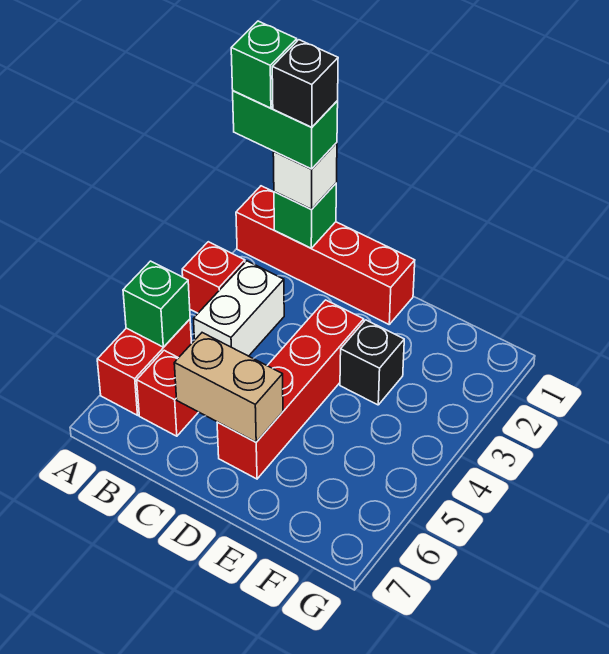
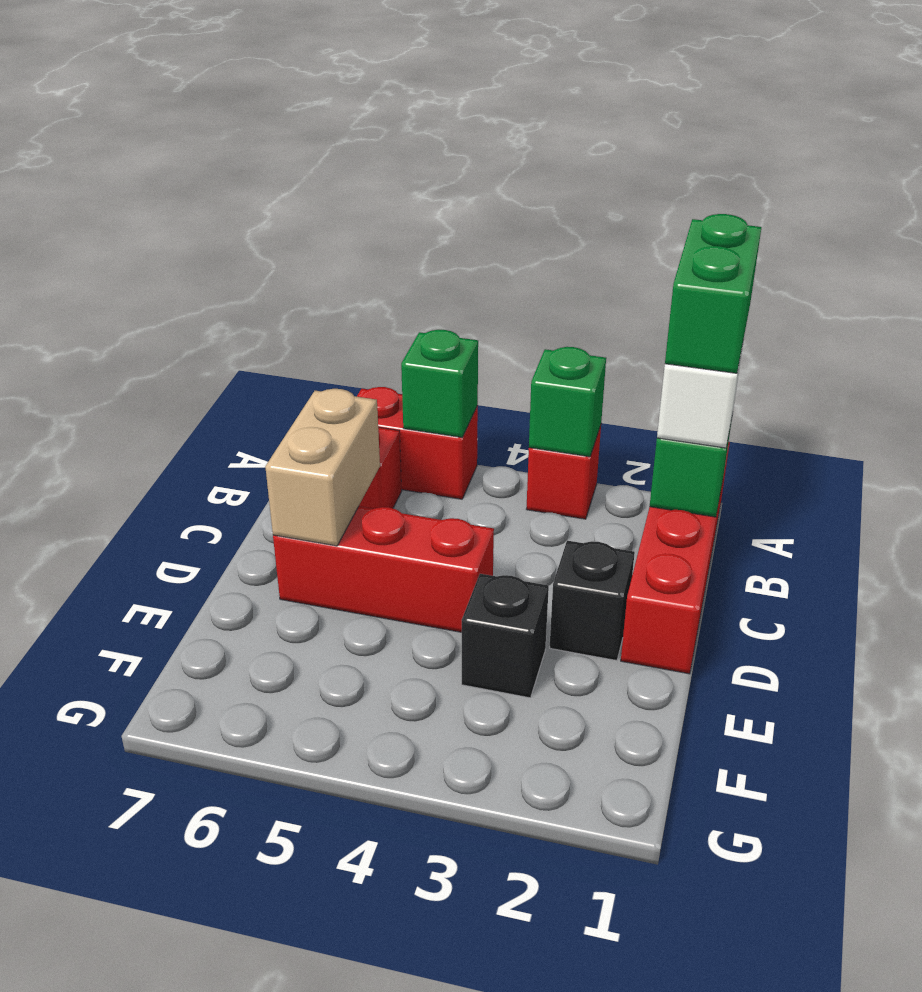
green brick A1 level 5 -> green brick A3 level 2
black brick B1 level 5 -> black brick D2 level 1
white brick B3:B4 level 1 -> none
red brick D3:D6 level 1 -> red brick D4:D6 level 1

